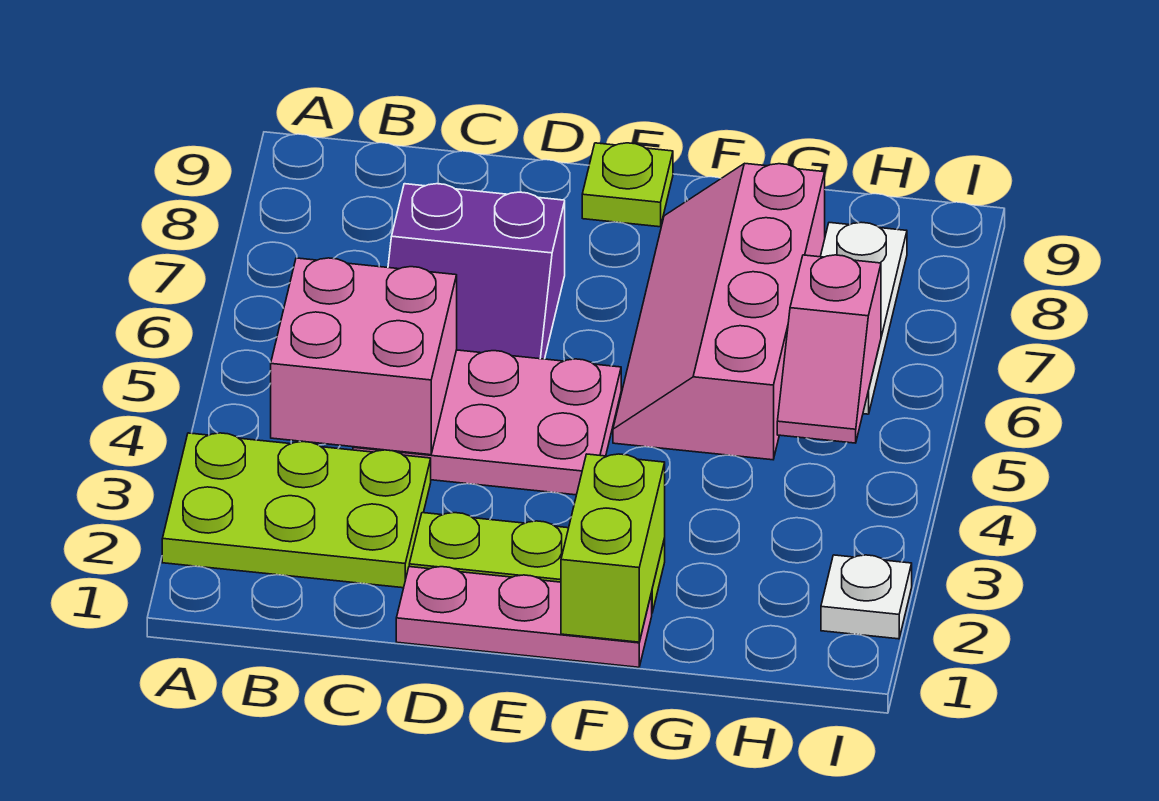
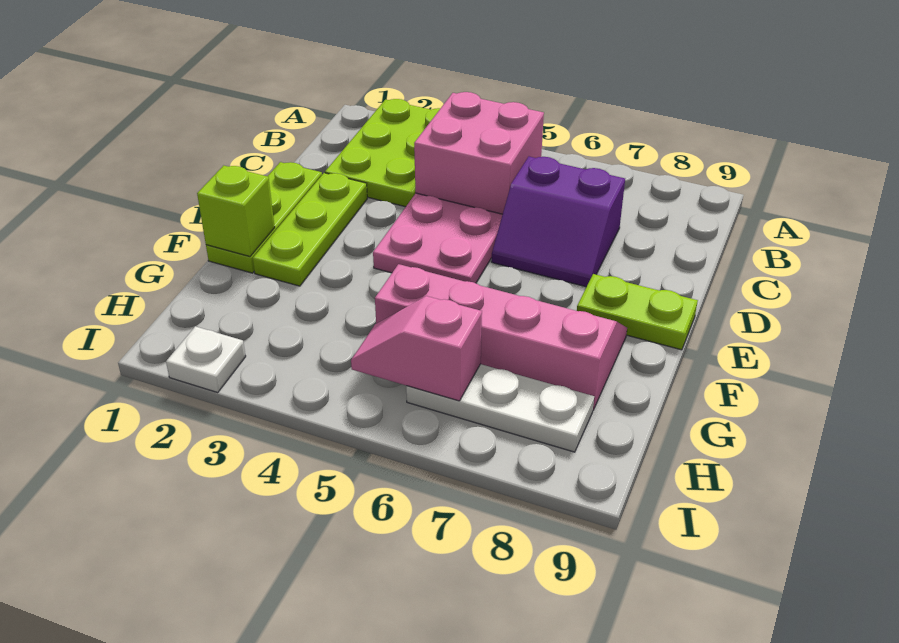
purple slope C6:D7 level 1 top 7 -> purple slope C6:D7 level 1 top C
pink plate D1:F1 level 1 -> lime plate D1:F1 level 1
lime plate E9 level 1 -> lime plate E8:E9 level 1
lime brick F1:F2 level 2 -> lime brick F1 level 2

